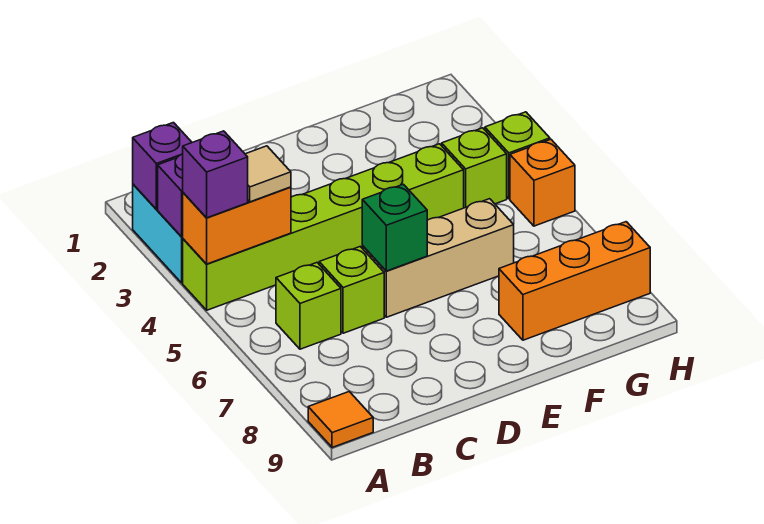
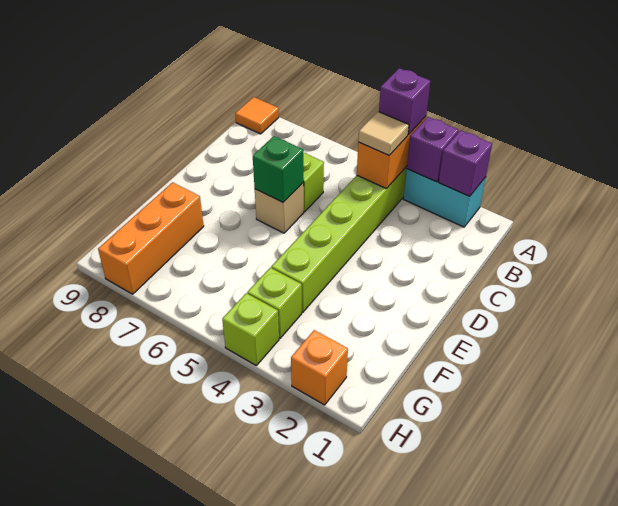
lime brick B6 level 1 -> none
tan brick D6:F6 level 1 -> tan brick D6 level 1
orange brick H5 level 1 -> orange brick H2 level 1

